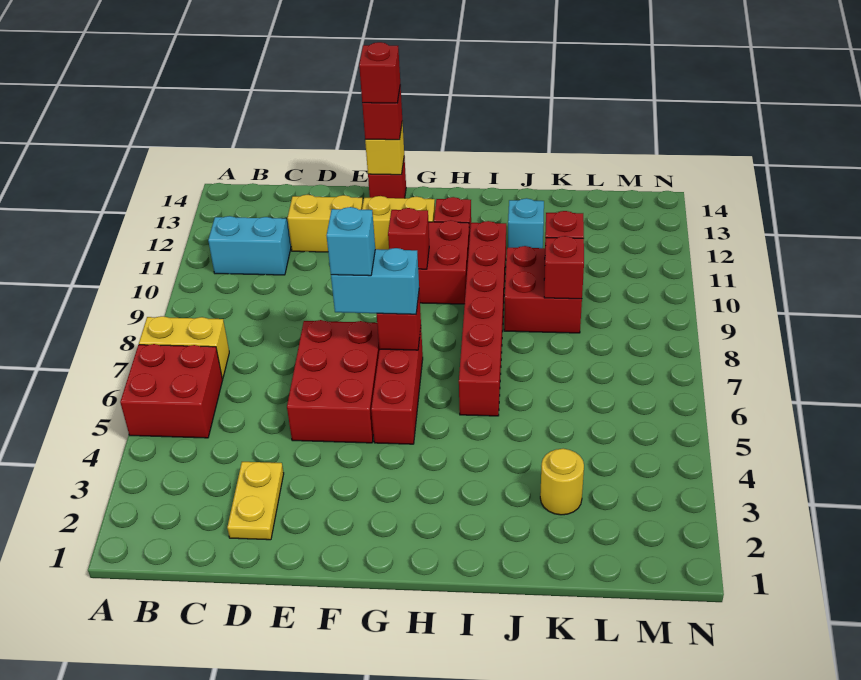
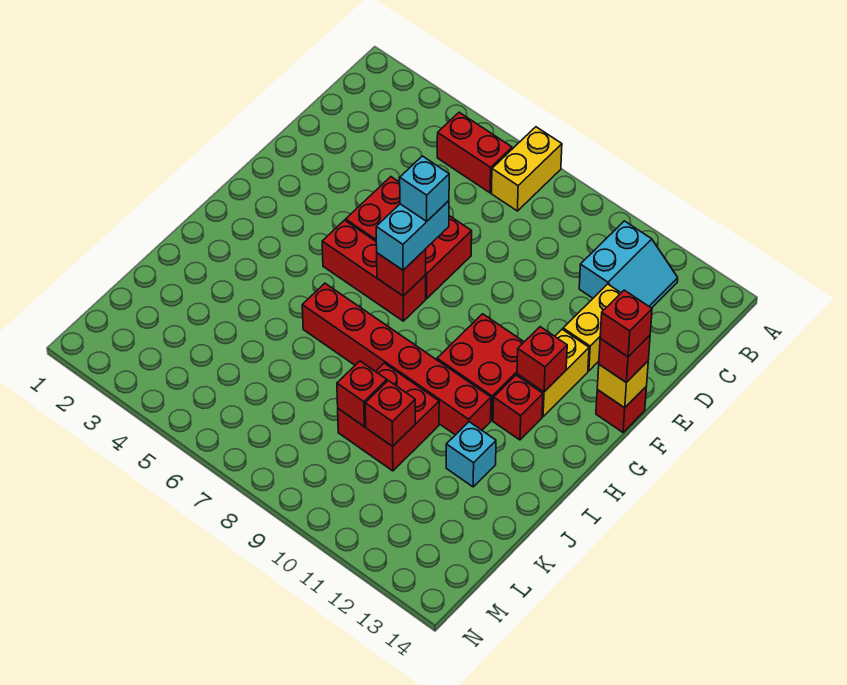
red brick A5:B6 level 1 -> red brick B5:B6 level 1
yellow plate D2:D3 level 1 -> none
red brick G10 level 2 -> red brick G12 level 2
yellow round brick K3 level 1 -> none

